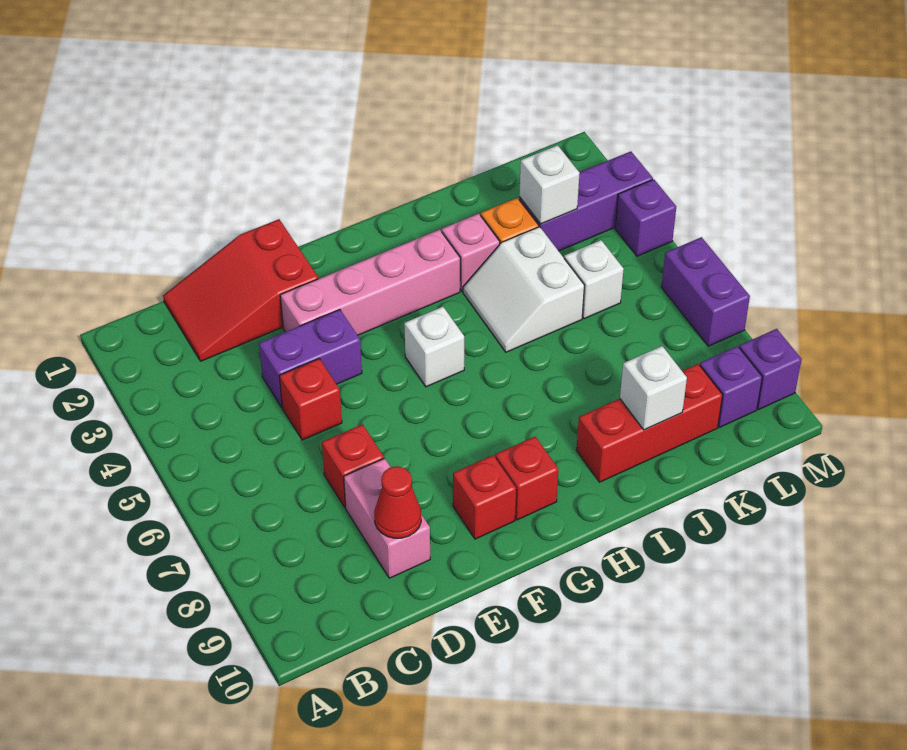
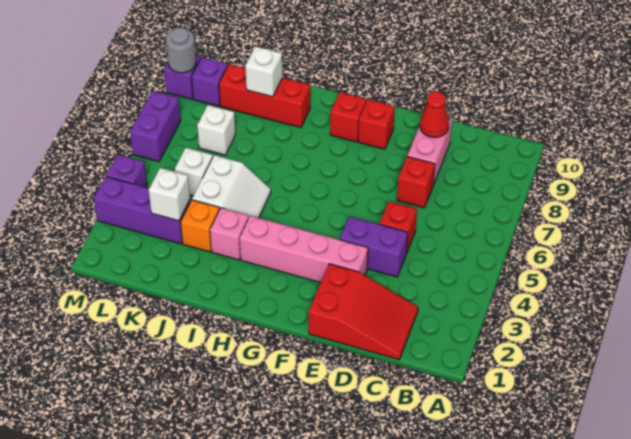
white brick G5 level 1 -> white brick K7 level 1
none -> grey round brick M9 level 2

